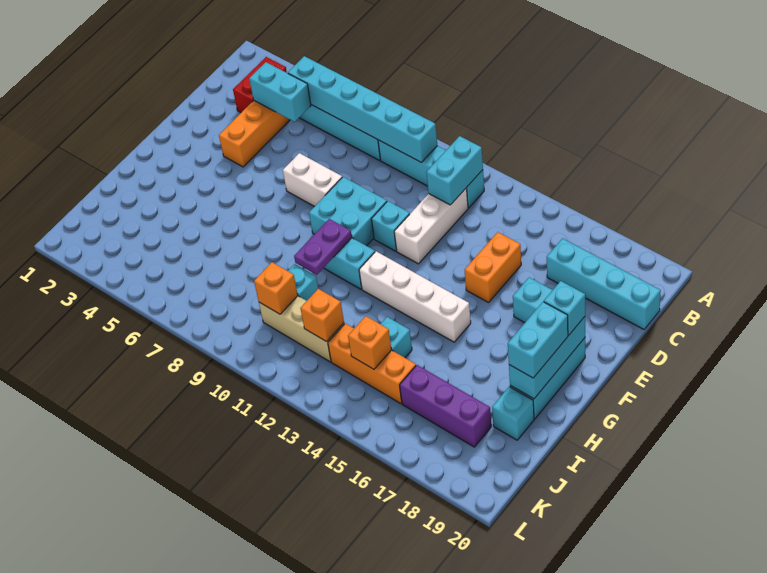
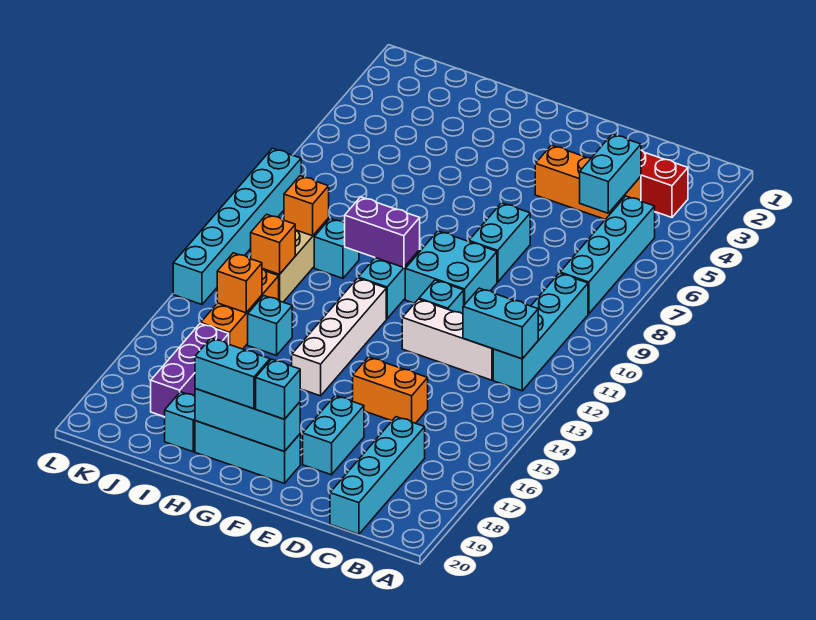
cyan brick B5:B10 level 2 -> cyan brick L8:L13 level 1
white brick E7:E8 level 1 -> cyan brick E7:E8 level 1
purple plate G10:H10 level 2 -> purple brick G10:H10 level 2

